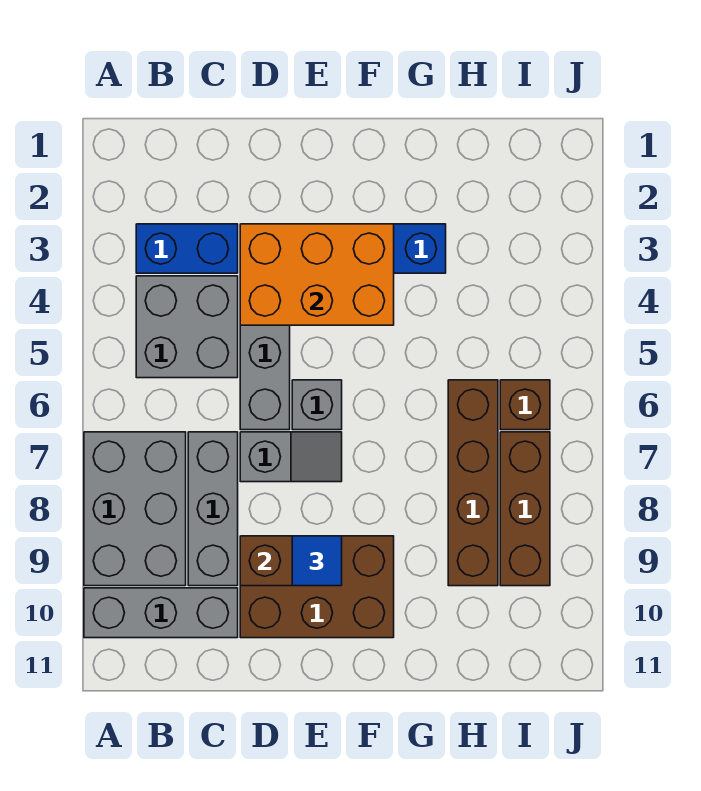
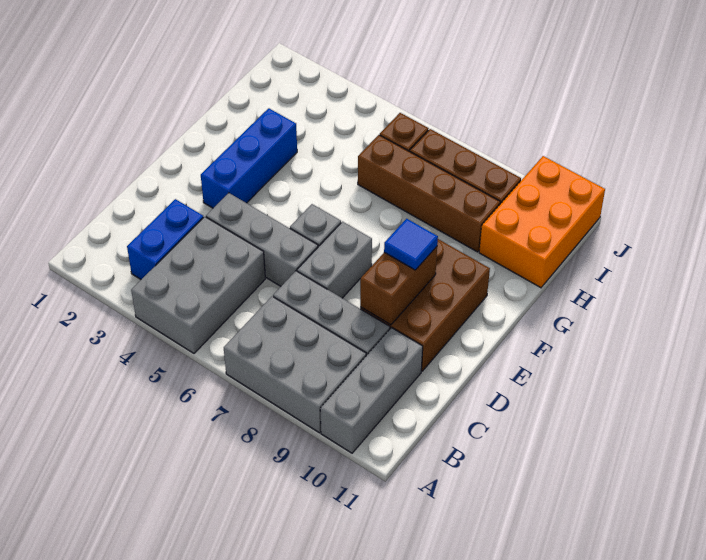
grey brick B4:C5 level 1 -> grey brick A4:C5 level 1
orange brick D3:F4 level 2 -> orange brick H10:J11 level 1
grey slope D7:E7 level 1 top D -> grey brick D7:E7 level 1

